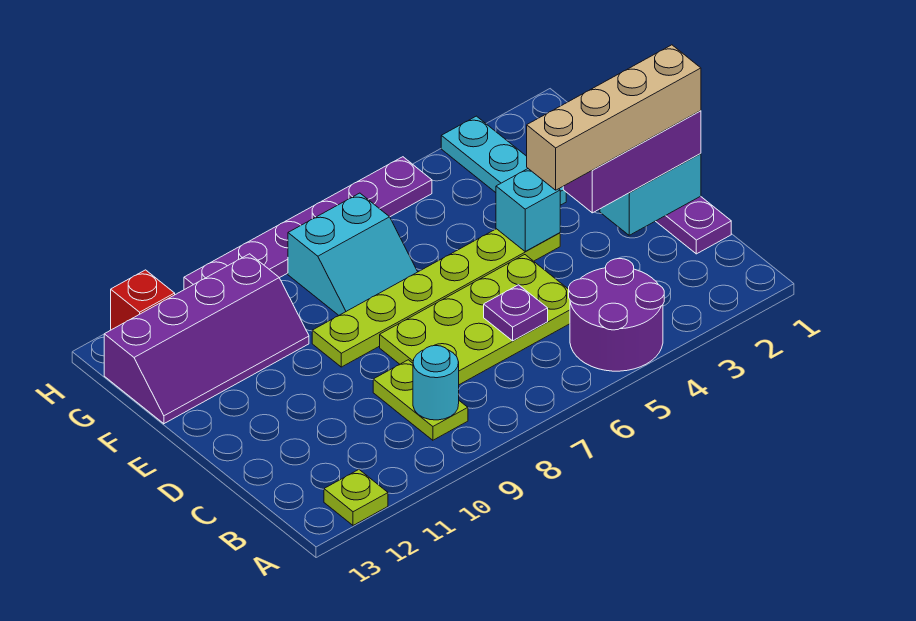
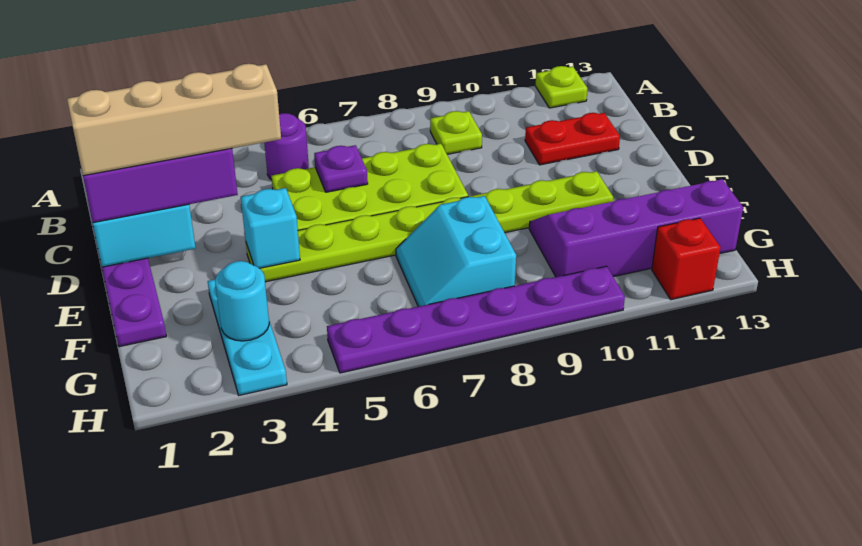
purple round brick A4:B5 level 1 -> purple round brick B5 level 1
lime plate B9:C9 level 1 -> lime plate B9 level 1
cyan round brick B9 level 2 -> cyan round brick G3 level 2
none -> red plate C11:C12 level 1
lime plate E4:E9 level 1 -> lime plate E4:E11 level 1
cyan slope F7:G8 level 1 top G -> cyan slope F7:G8 level 1 top 8

